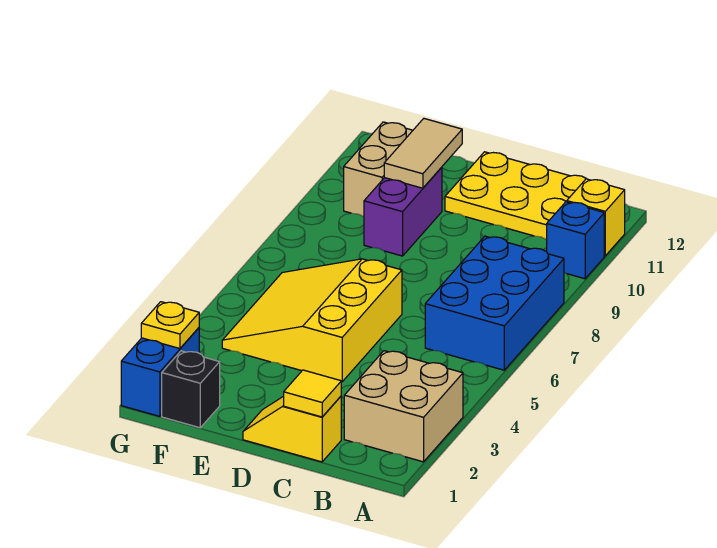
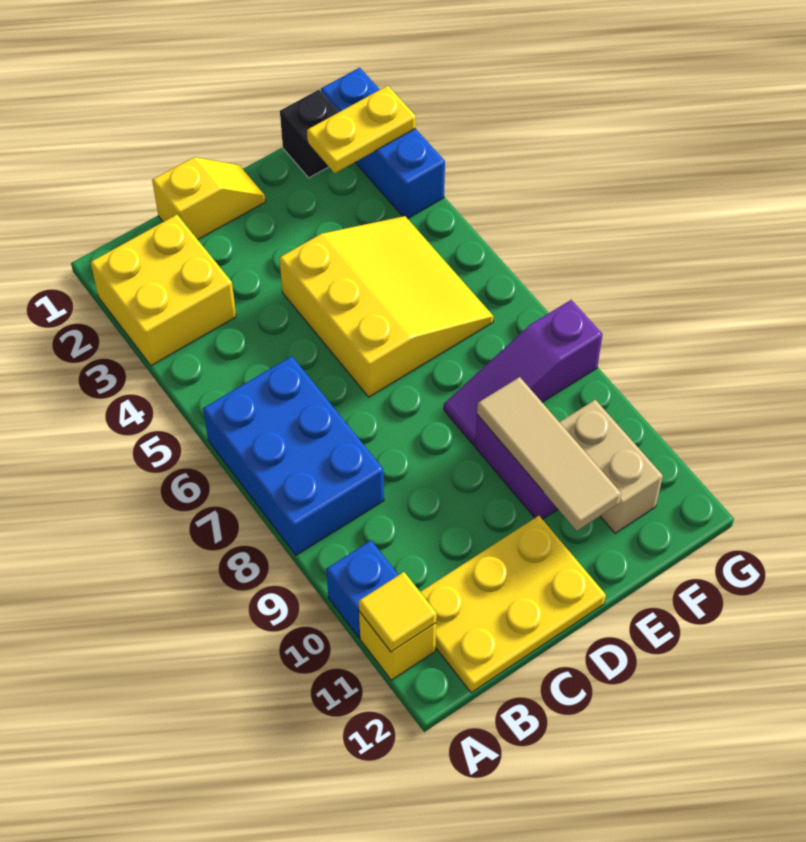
tan brick A2:B3 level 1 -> yellow brick A2:B3 level 1
yellow tile C1 level 2 -> yellow tile A11 level 2
none -> purple slope E8:G8 level 1 top G
tan tile E10:E11 level 2 -> tan tile E9:E11 level 2
blue brick G1:G2 level 1 -> blue brick G1:G3 level 1
yellow plate G2 level 2 -> yellow plate F2:G2 level 2

